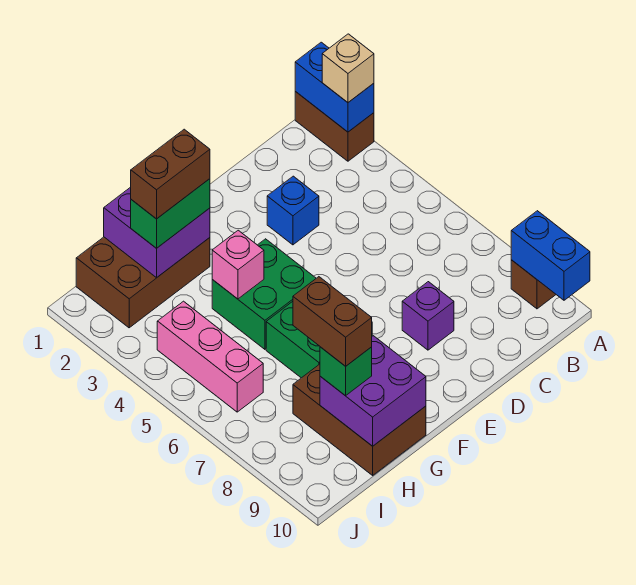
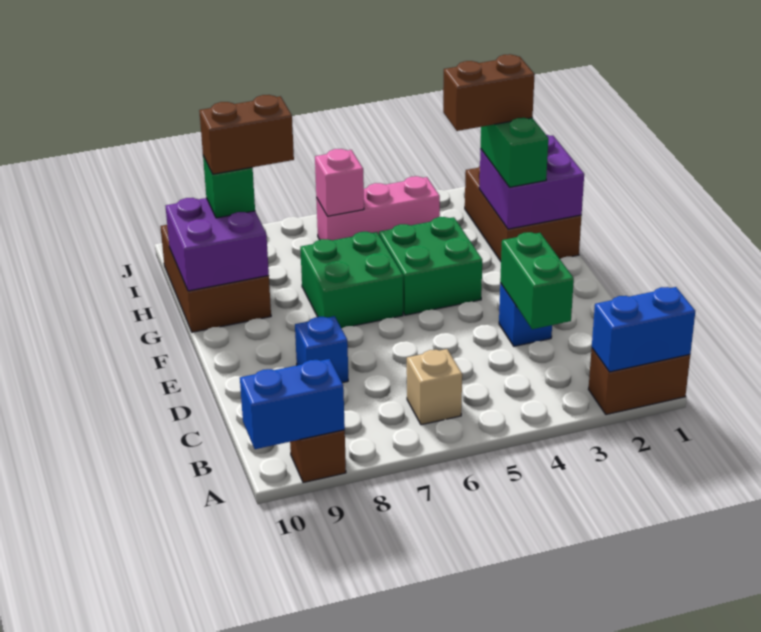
tan brick A2 level 3 -> tan brick B6 level 1
none -> green brick C3:D3 level 2
purple brick D8 level 1 -> blue brick D8 level 1
brown brick G2:H2 level 4 -> brown brick H2:H3 level 4
pink brick G4 level 2 -> pink brick I6 level 2
brown brick G8:H10 level 1 -> brown brick G9:I10 level 1

